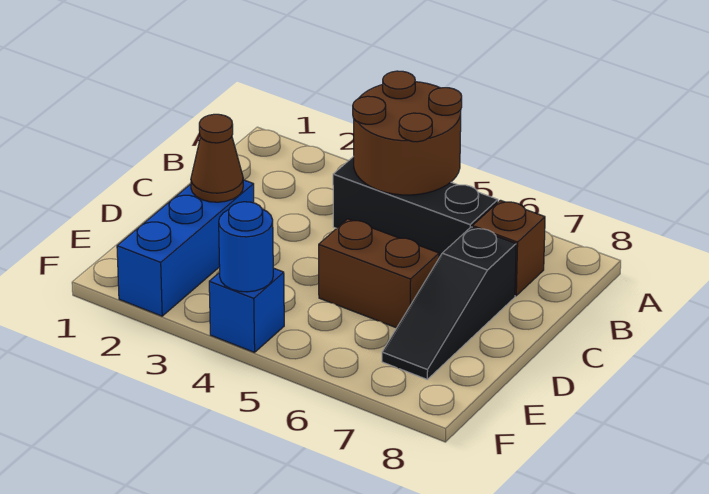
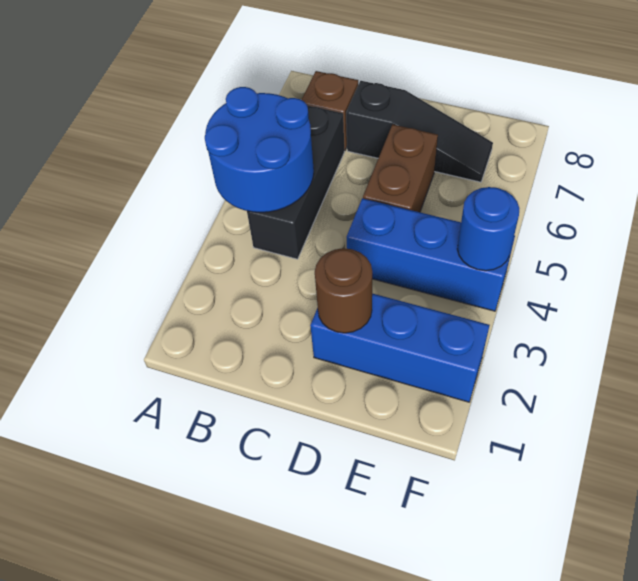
brown round brick A4:B5 level 2 -> blue round brick A4:B5 level 2
brown cone D2 level 2 -> brown round brick D2 level 2
blue brick F4 level 1 -> blue brick D4:F4 level 1

